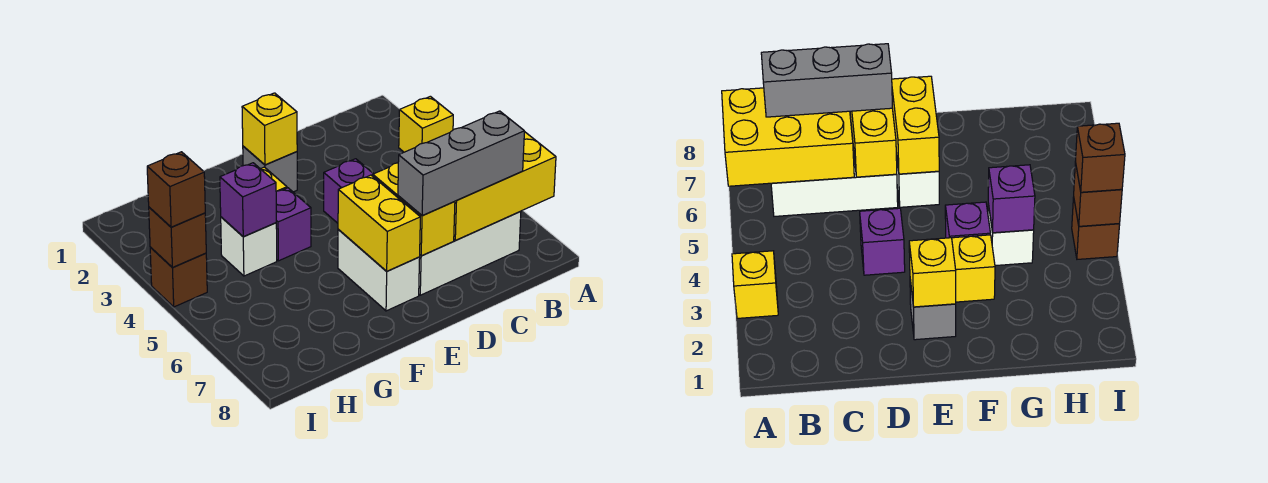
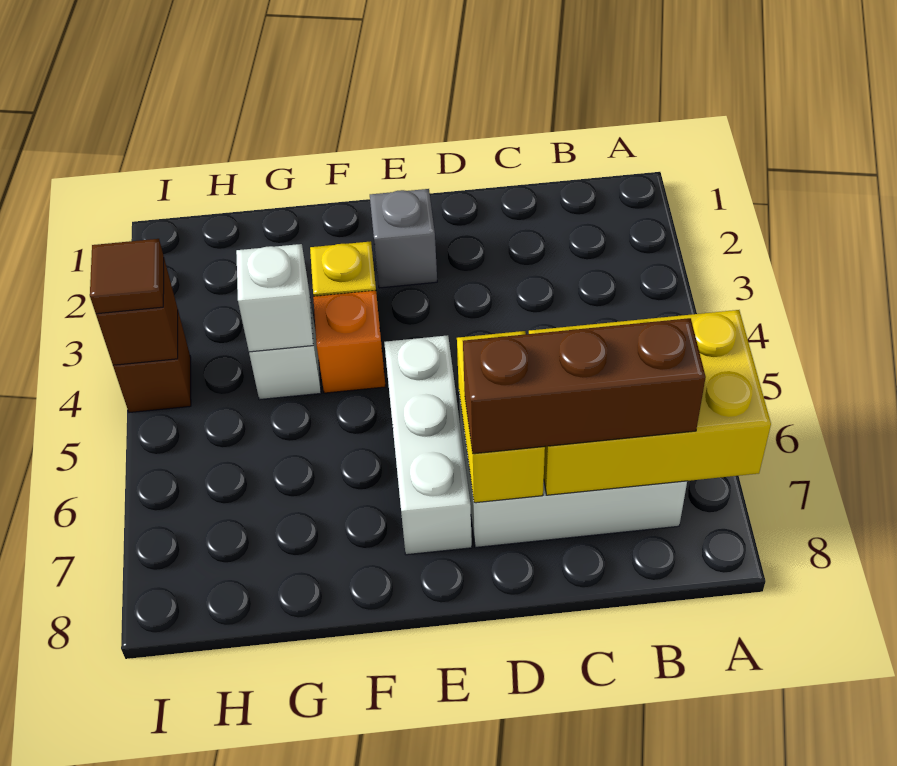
yellow brick A3 level 1 -> none
grey brick B7:D7 level 3 -> brown brick B7:D7 level 3
purple brick D4 level 1 -> none
yellow brick E2 level 2 -> none
white brick E6:E7 level 1 -> white brick E5:E7 level 1
yellow brick E6:E7 level 2 -> none
purple brick F4 level 1 -> orange brick F4 level 1
purple brick G4 level 2 -> white brick G4 level 2
brown brick I4 level 3 -> brown tile I4 level 3

